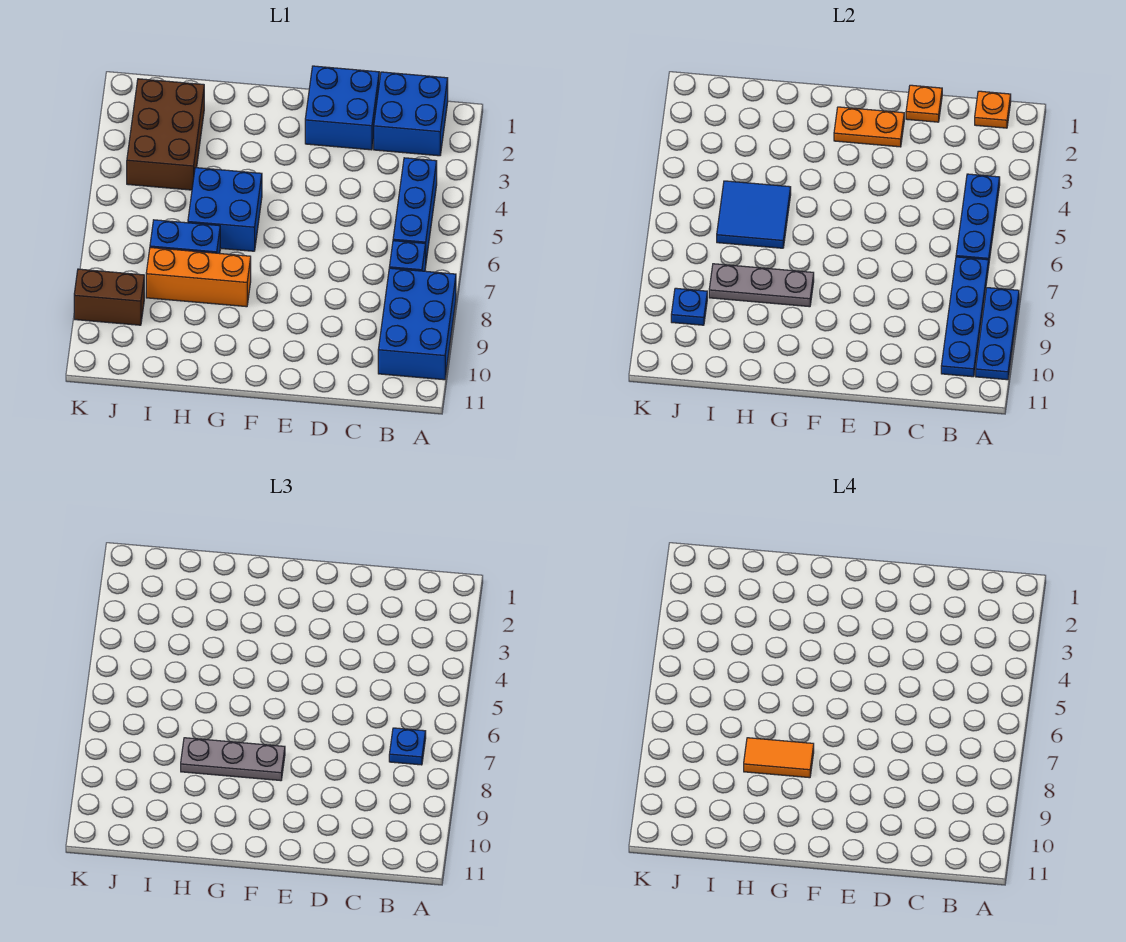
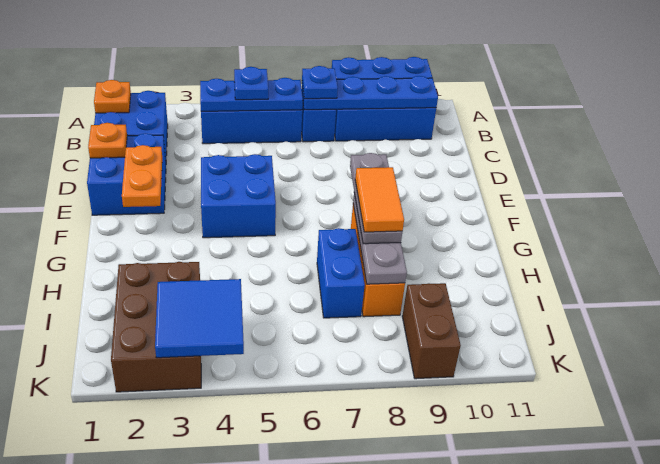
blue brick G5:H6 level 1 -> blue brick E4:F5 level 1
blue tile H5:I6 level 2 -> blue tile J3:K4 level 2
brown brick I2:J4 level 1 -> brown brick I2:K3 level 1
blue plate J9 level 2 -> blue plate B5 level 3

